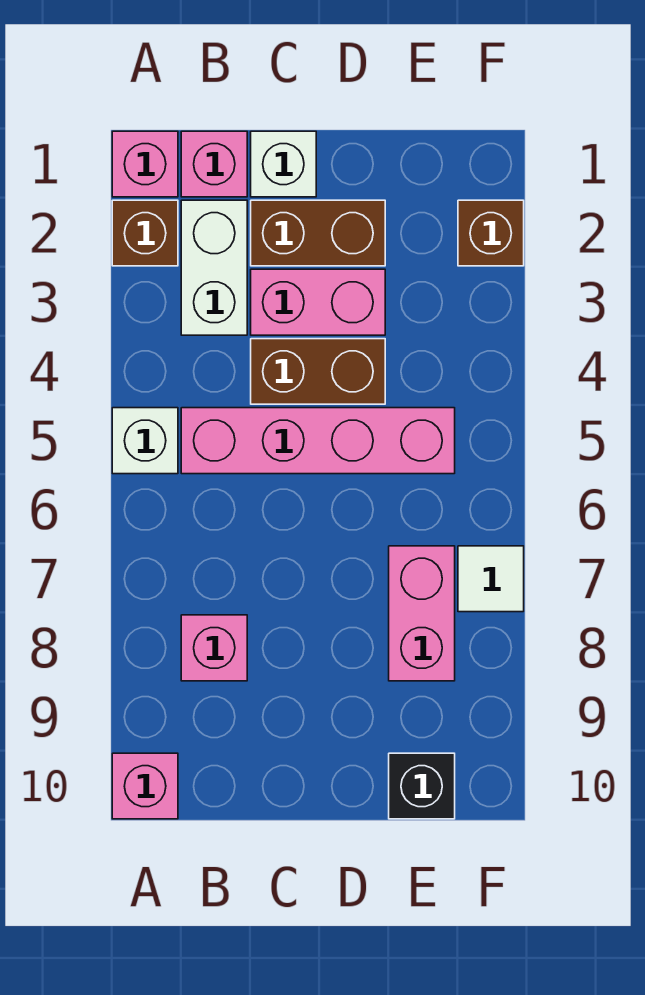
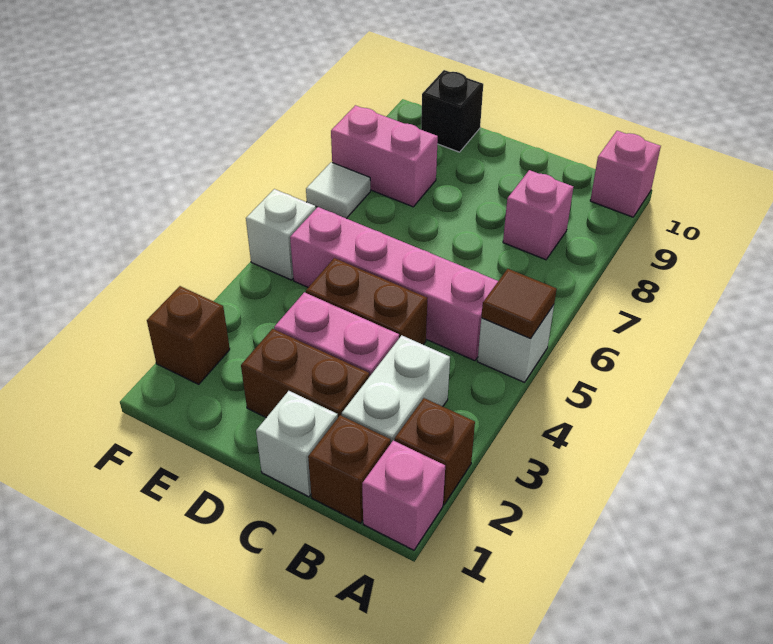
none -> brown tile A5 level 2
pink brick B1 level 1 -> brown brick B1 level 1
pink brick E7:E8 level 1 -> pink brick E8:F8 level 1
none -> white brick F5 level 1

